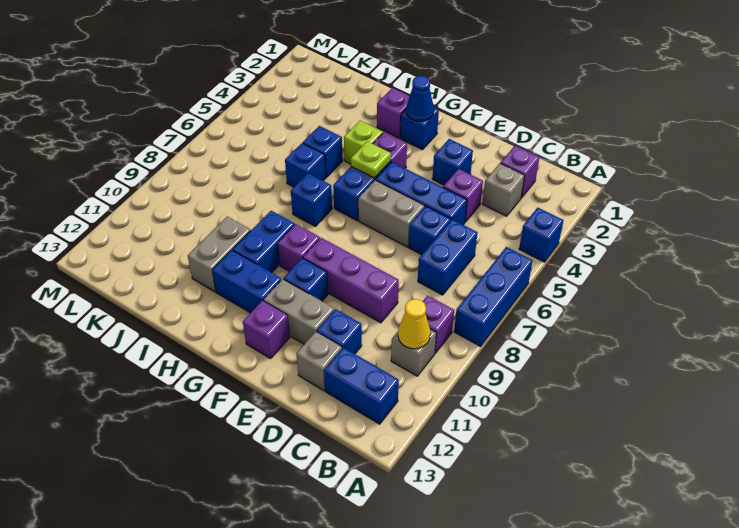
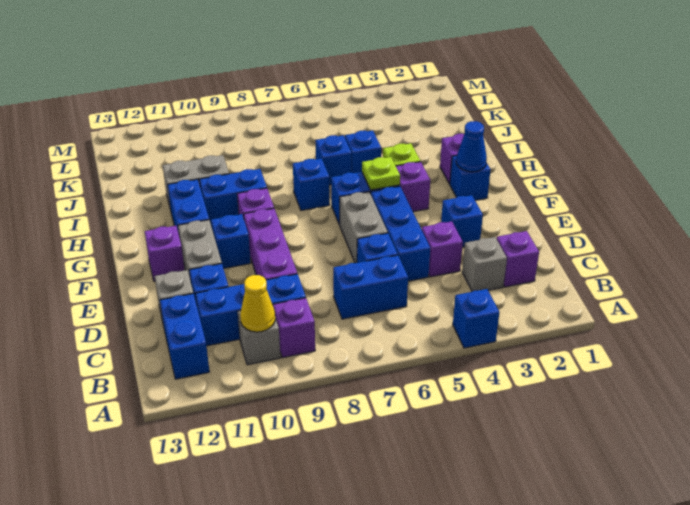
blue brick A6:A8 level 1 -> blue brick C9:C11 level 1

